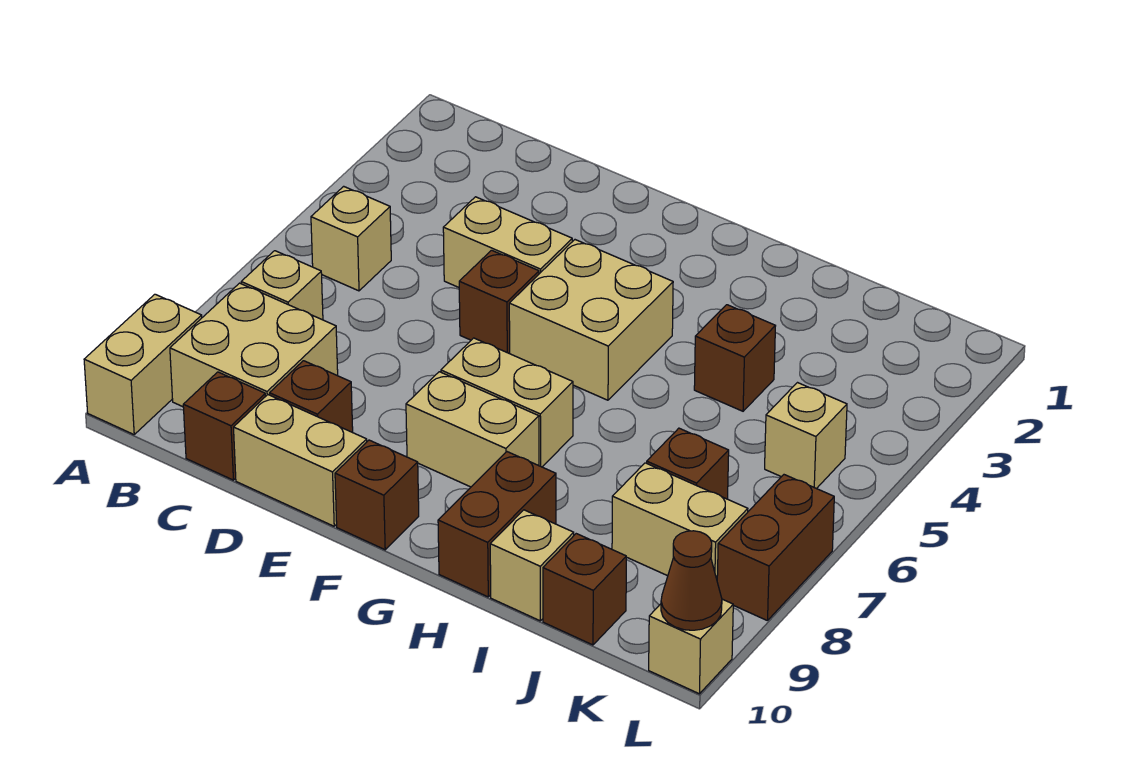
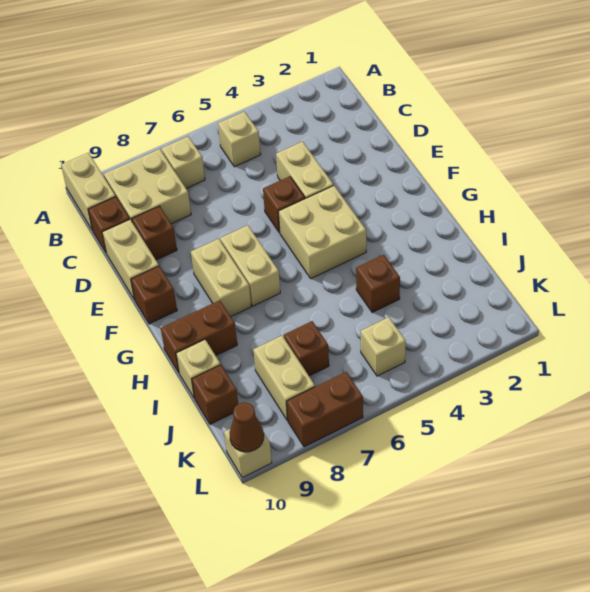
tan brick A9:A10 level 1 -> tan brick A10:B10 level 1

